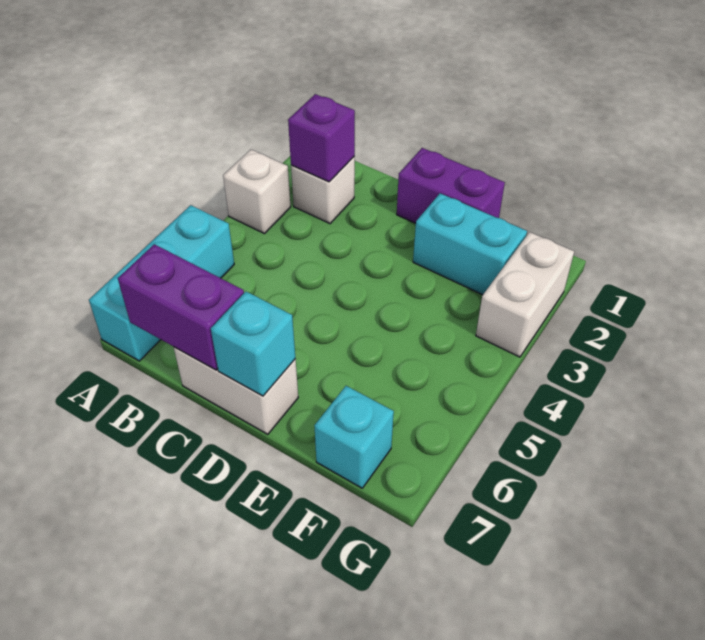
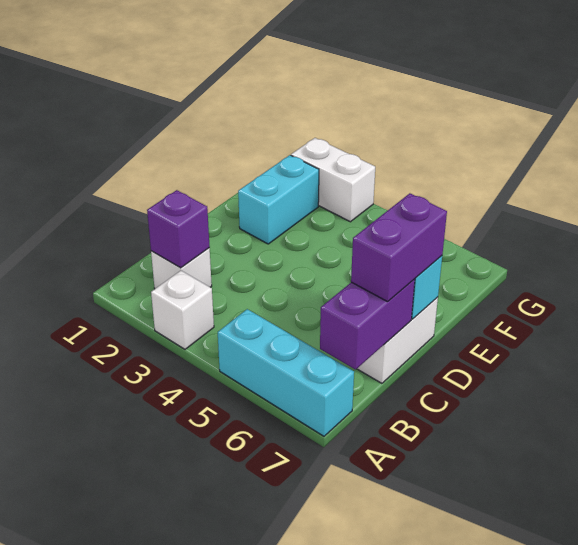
purple brick D1:E1 level 1 -> purple brick C7:D7 level 3
cyan brick F7 level 1 -> none

